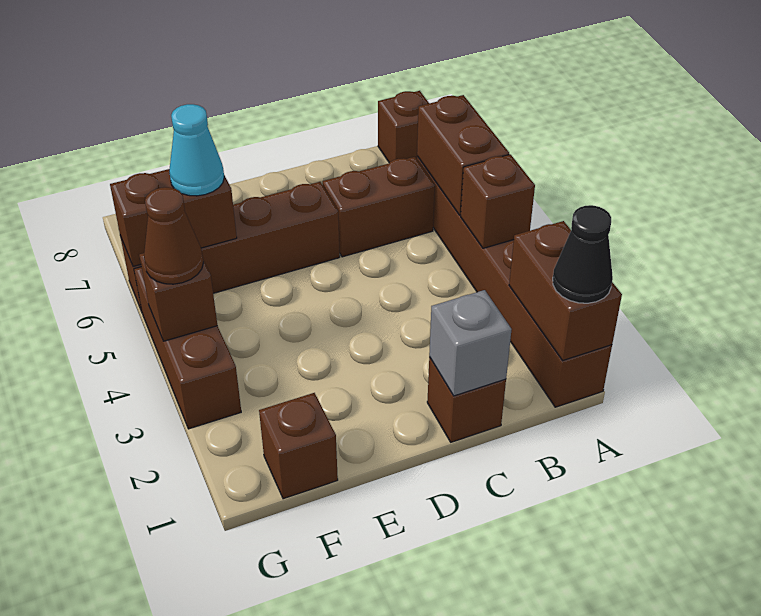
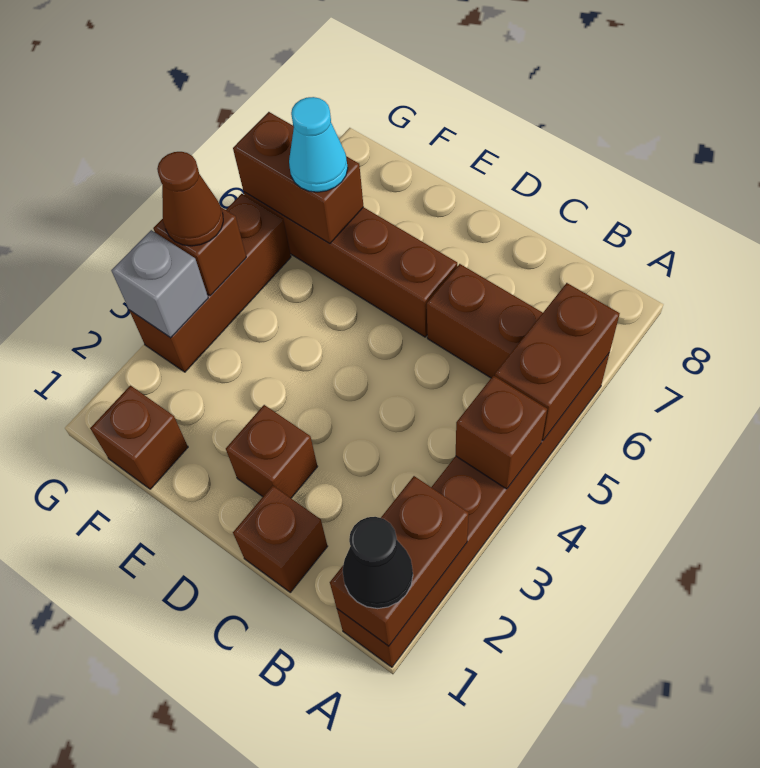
brown brick A8 level 1 -> brown brick D2 level 1
grey brick C1 level 2 -> grey brick G3 level 2

